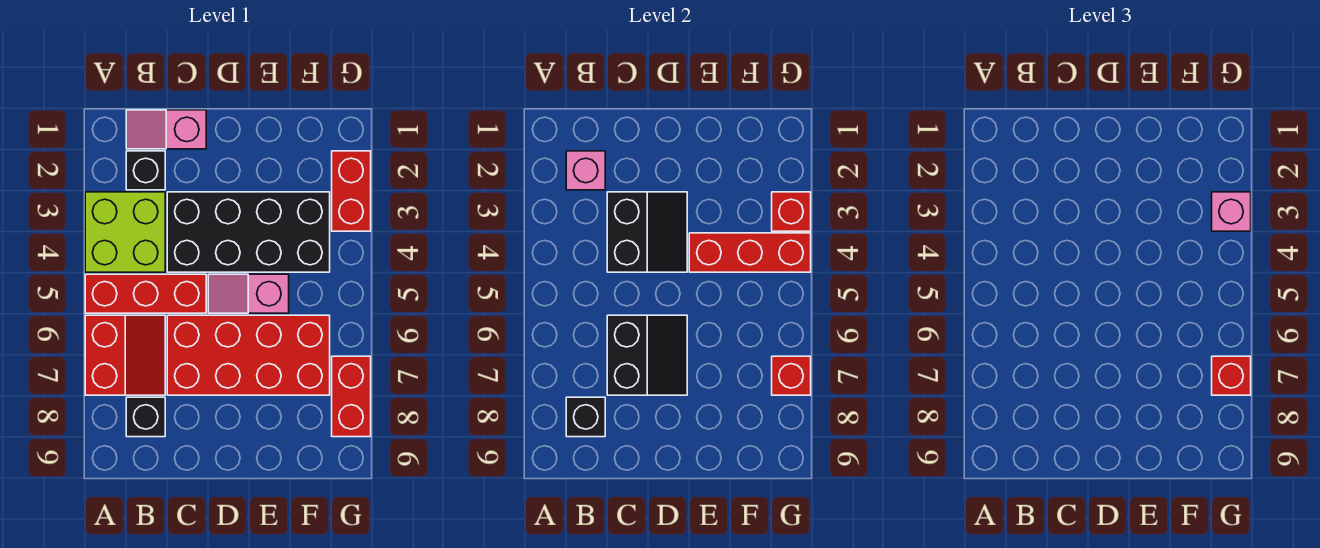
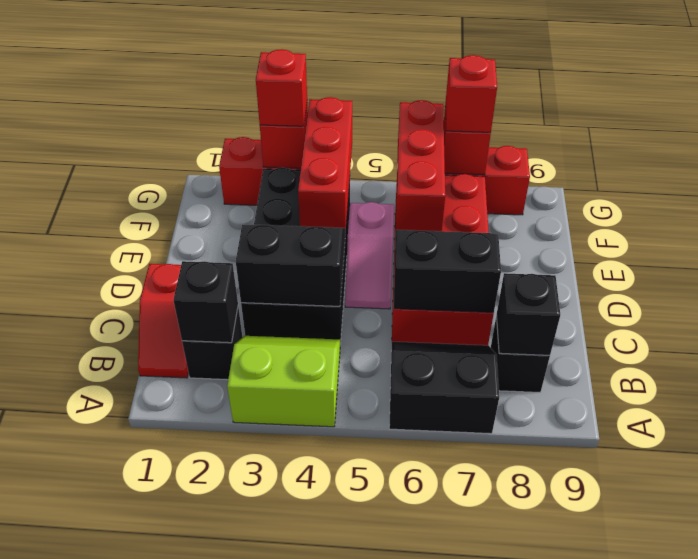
lime brick A3:B4 level 1 -> lime slope A3:B4 level 1 top A
red brick A5:C5 level 1 -> red brick E6:G6 level 2
red slope A6:B7 level 1 top A -> black slope A6:B7 level 1 top A
pink slope B1:C1 level 1 top C -> red slope B1:C1 level 1 top C
pink brick B2 level 2 -> black brick B2 level 2
pink brick G3 level 3 -> red brick G3 level 3

